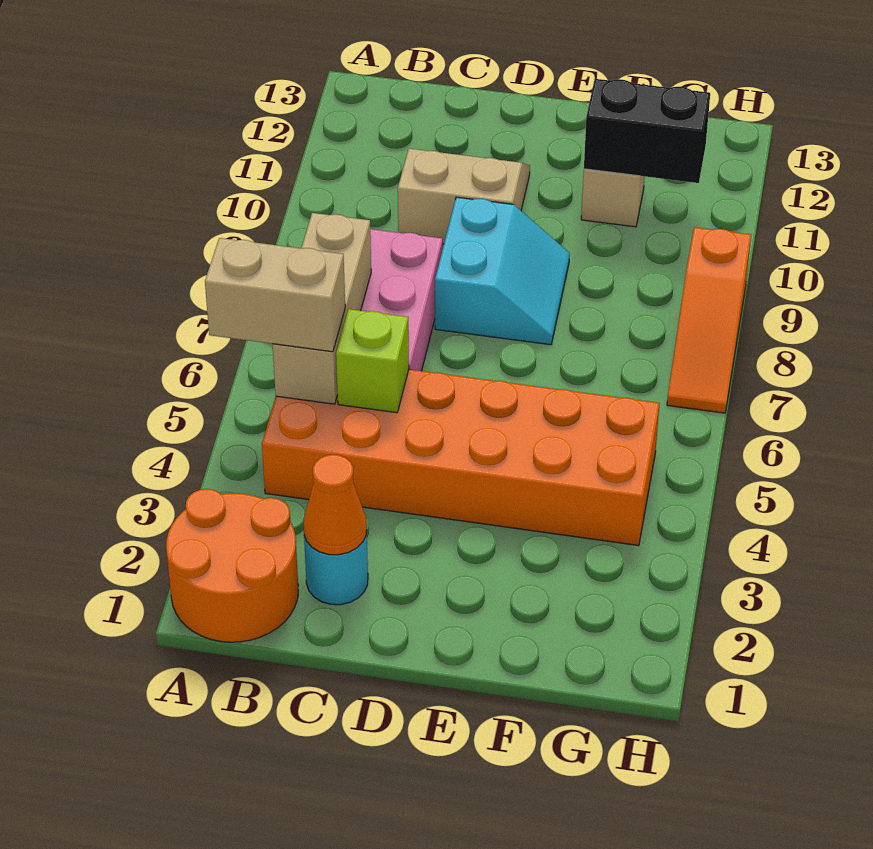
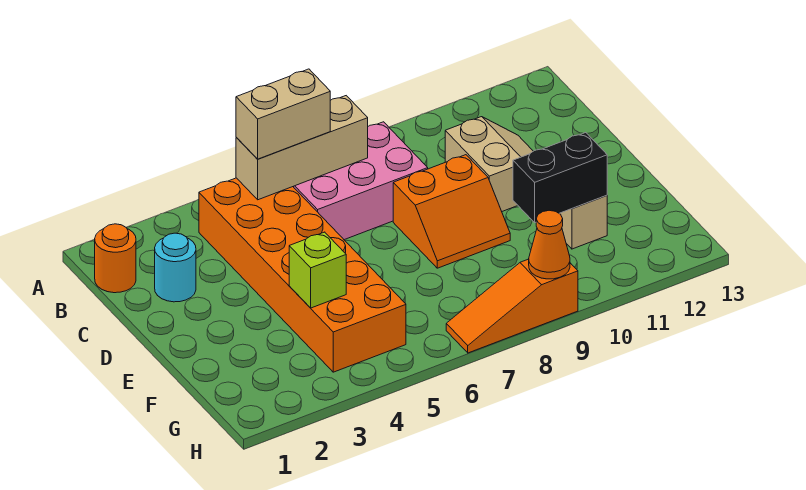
orange round brick A1:B2 level 1 -> orange round brick B1 level 1
tan brick A5:B5 level 3 -> tan brick B5:B6 level 3
orange cone C2 level 2 -> orange cone H9 level 2
lime brick C5 level 2 -> lime brick F4 level 2
cyan slope D8:E9 level 1 top D -> orange slope D8:E9 level 1 top D
black brick F11:G11 level 2 -> black brick F10:F11 level 2

